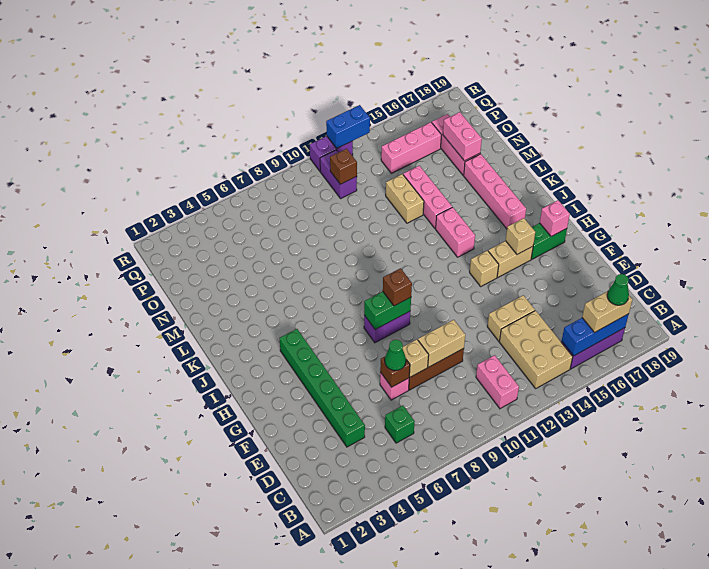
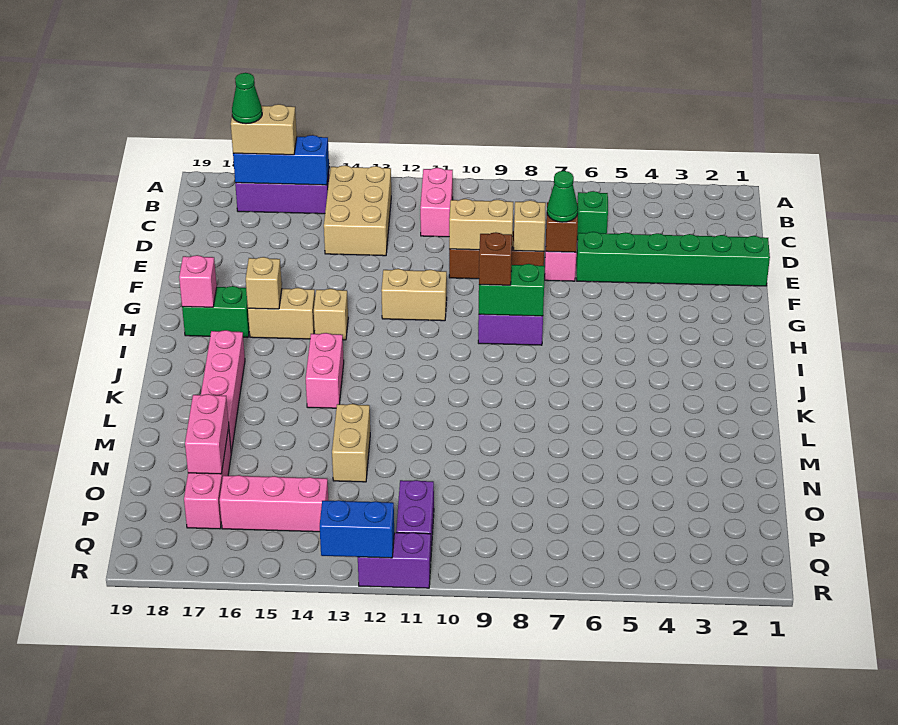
green brick D4:I4 level 1 -> green brick E1:E6 level 1
tan brick E13:E14 level 1 -> tan brick G11:G12 level 1
pink brick L14:N14 level 1 -> none
brown brick P11 level 2 -> none

